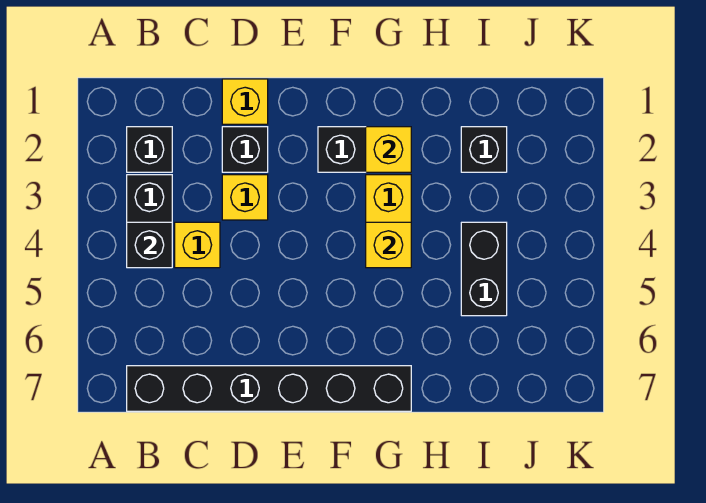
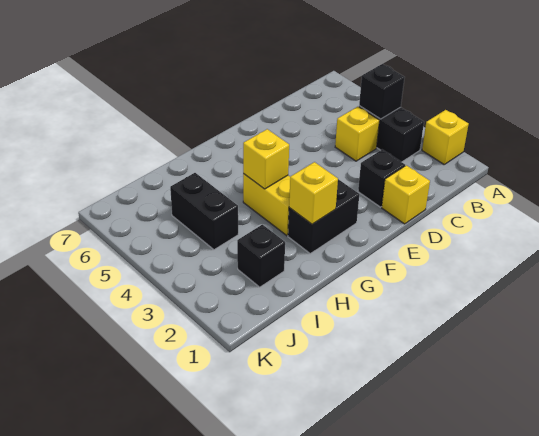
black brick B2 level 1 -> none
black brick B7:G7 level 1 -> none
yellow brick D3 level 1 -> yellow brick A2 level 1

